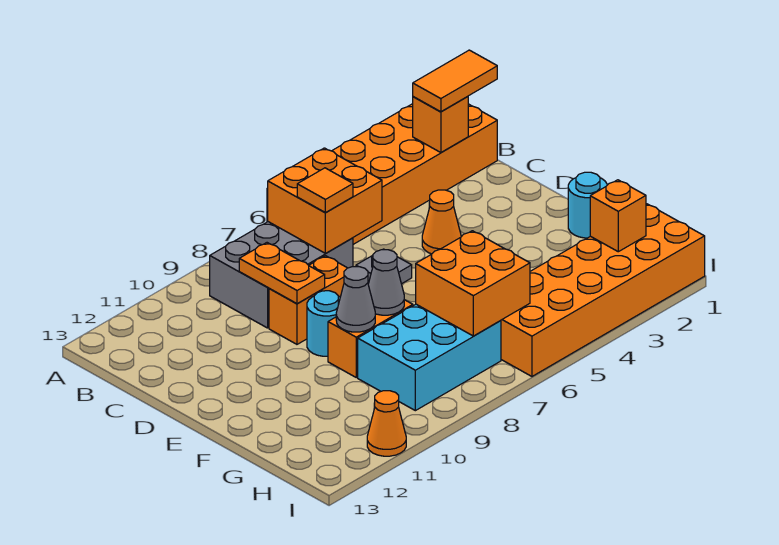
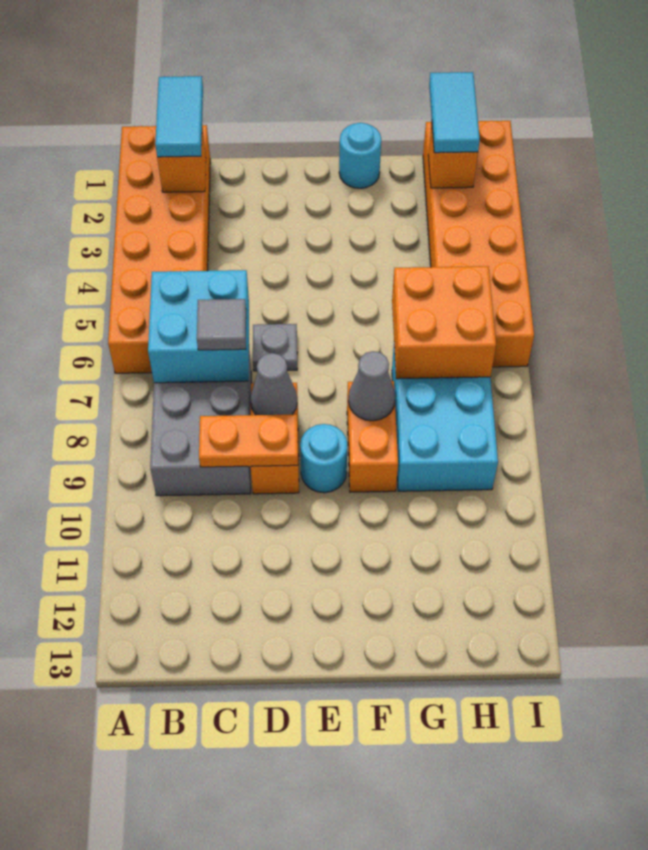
orange tile B1:B2 level 3 -> cyan tile B1:B2 level 3
orange brick B6:C7 level 2 -> cyan brick B6:C7 level 2
orange tile C7 level 3 -> grey tile C7 level 3
orange cone D4 level 1 -> none
grey cone F9 level 2 -> grey cone D8 level 2
none -> cyan tile H1:H2 level 3
orange cone I11 level 1 -> none

